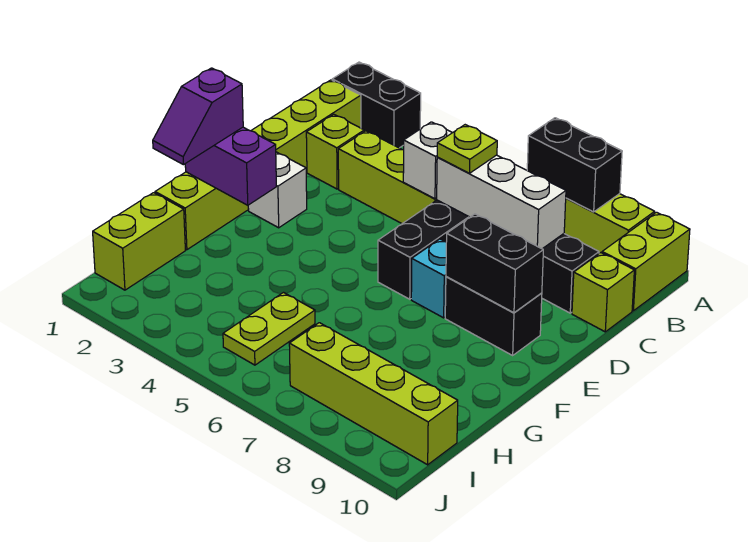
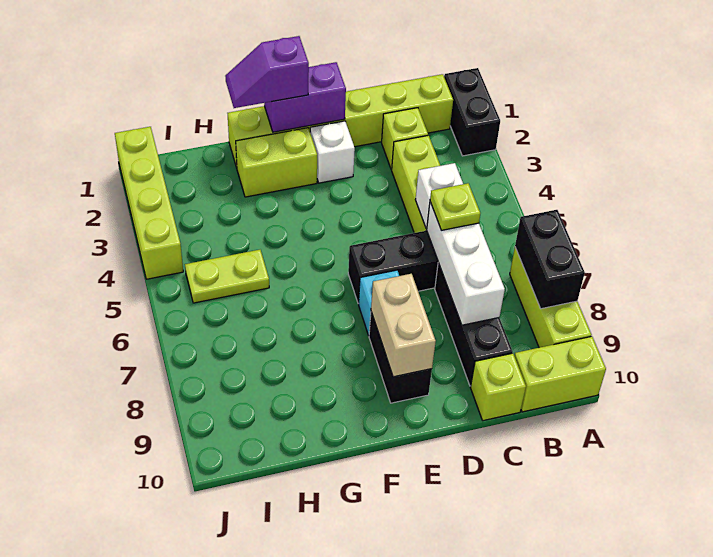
black brick E8:E9 level 2 -> tan brick E8:E9 level 2
purple brick F1:F2 level 2 -> purple brick E1:F1 level 2
lime brick H1:I1 level 1 -> lime brick F2:G2 level 1
lime brick I7:I10 level 1 -> lime brick J1:J4 level 1

